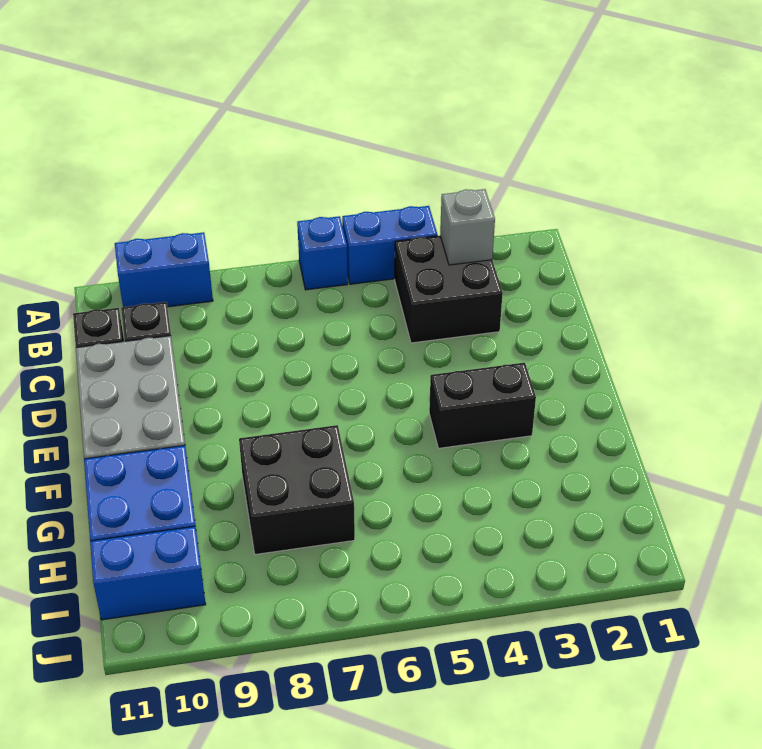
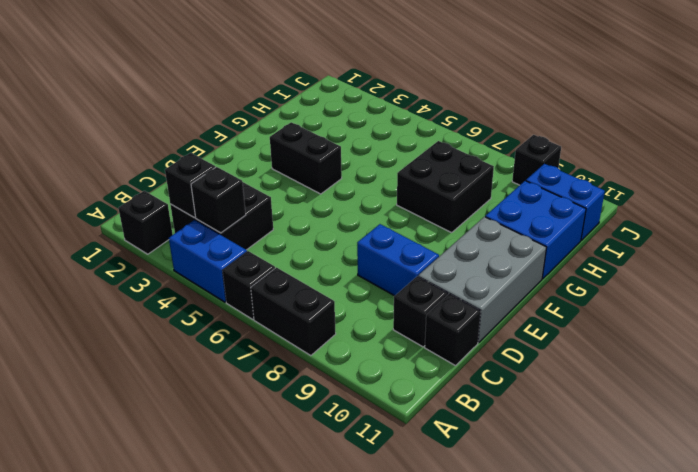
none -> black brick A2 level 1
blue brick A6 level 1 -> black brick A6 level 1
none -> black brick A7:A8 level 1
blue brick A9:A10 level 1 -> blue brick D8:D9 level 1
grey brick B3 level 2 -> black brick B3 level 2
none -> black brick B4 level 2
none -> black brick J9 level 1

